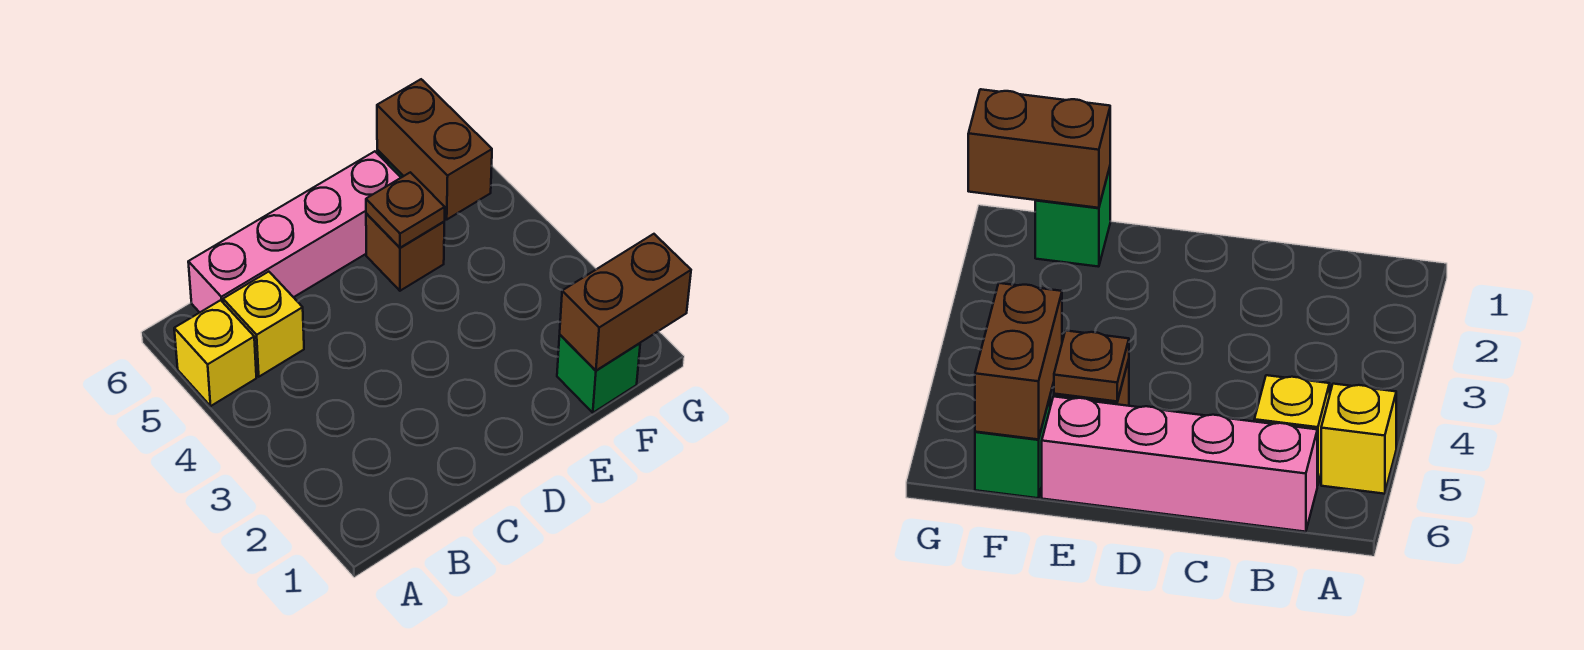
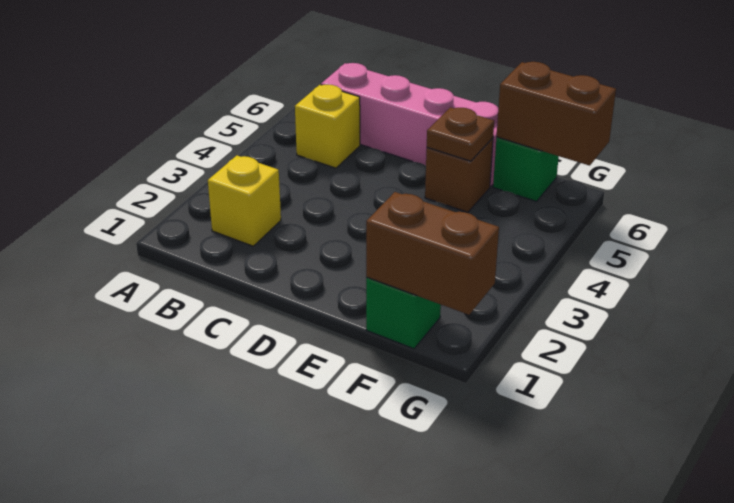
yellow brick A5 level 1 -> yellow brick B2 level 1
brown brick F5:F6 level 2 -> brown brick F6:G6 level 2

